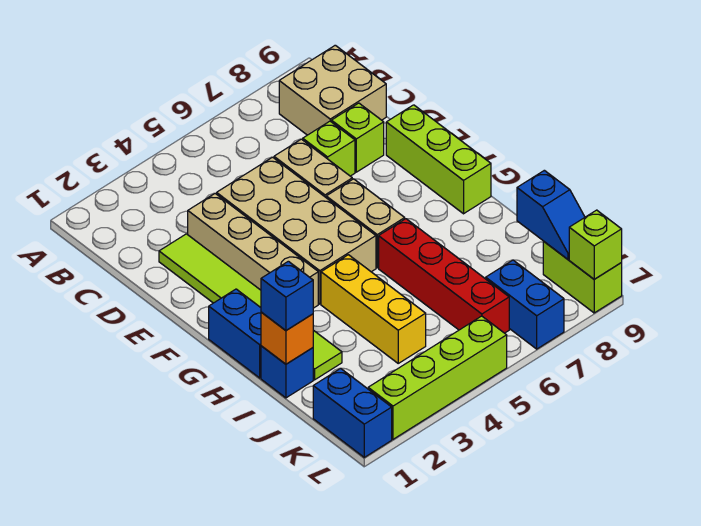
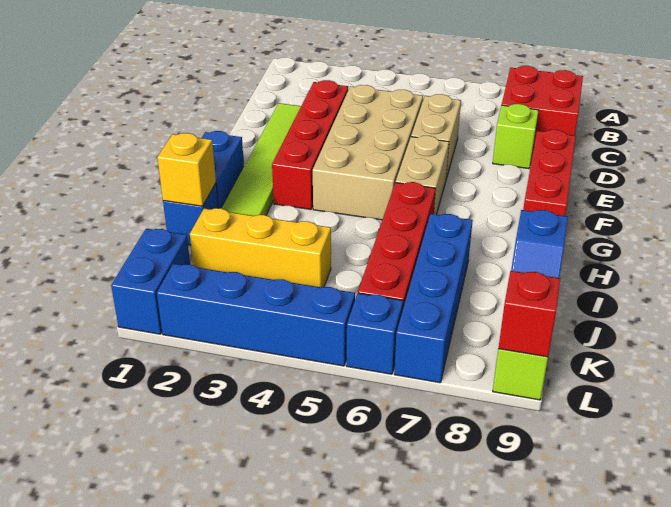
tan brick B8:C9 level 1 -> red brick B8:C9 level 1
tan brick D3:G3 level 1 -> red brick D3:G3 level 1
lime brick D7 level 1 -> none
lime brick E9:G9 level 1 -> red brick E9:G9 level 1
yellow brick H4:J4 level 1 -> yellow brick J2:J4 level 1
orange brick I1 level 2 -> yellow brick I1 level 2
blue brick I1 level 3 -> blue brick L6 level 1
blue brick K7:L7 level 1 -> blue brick I7:L7 level 1
lime brick L2:L5 level 1 -> blue brick L2:L5 level 1
lime brick L9 level 2 -> red brick L9 level 2

